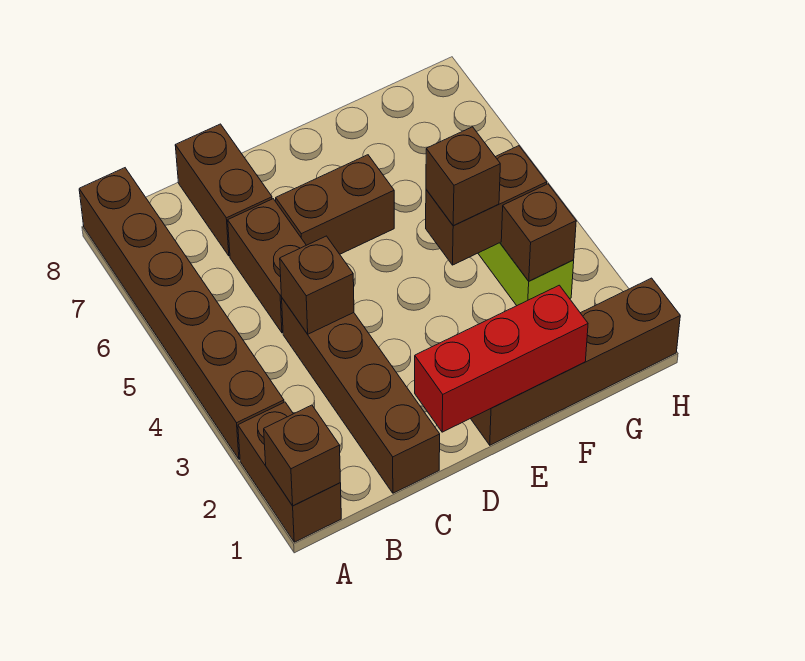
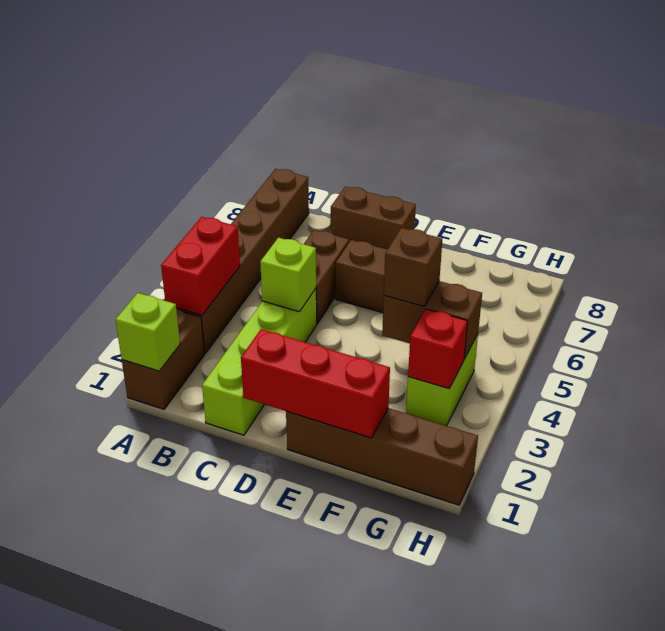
brown brick A1 level 2 -> lime brick A1 level 2
none -> red brick A3:A4 level 2
brown brick C1:C4 level 1 -> lime brick C1:C4 level 1
brown brick C4 level 2 -> lime brick C4 level 2
brown brick C7:C8 level 1 -> brown brick C8:D8 level 1
brown brick G3 level 2 -> red brick G3 level 2

